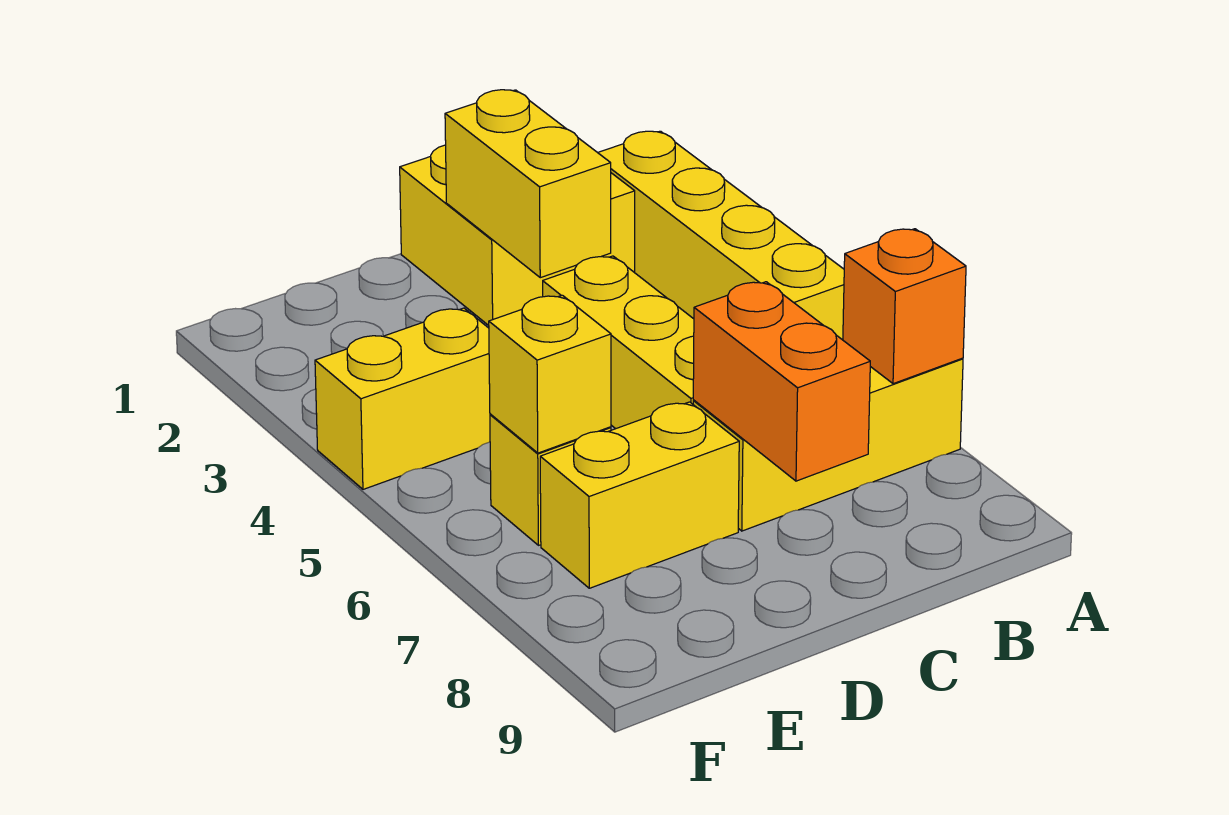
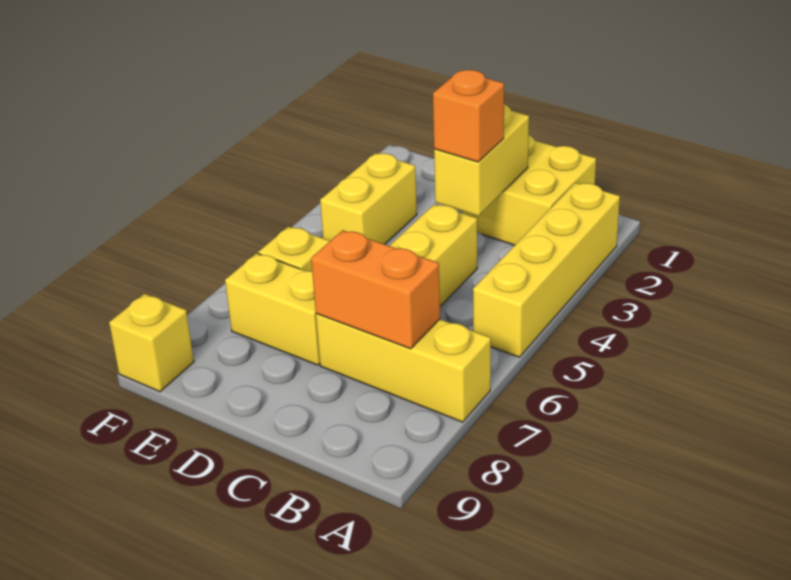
orange brick A7 level 2 -> orange brick C3 level 3
orange brick C7:C8 level 2 -> orange brick B7:C7 level 2
yellow brick E4:F4 level 1 -> yellow brick E3:E4 level 1
yellow brick E6 level 2 -> yellow brick F9 level 1

